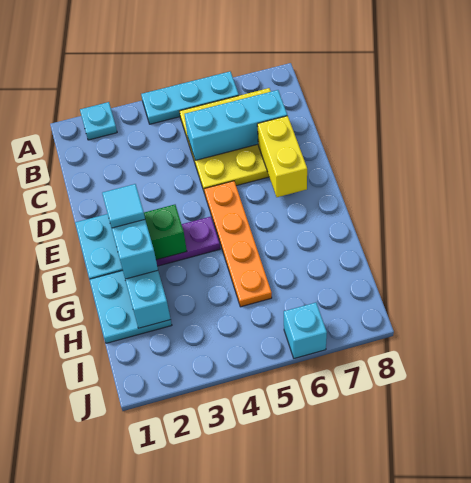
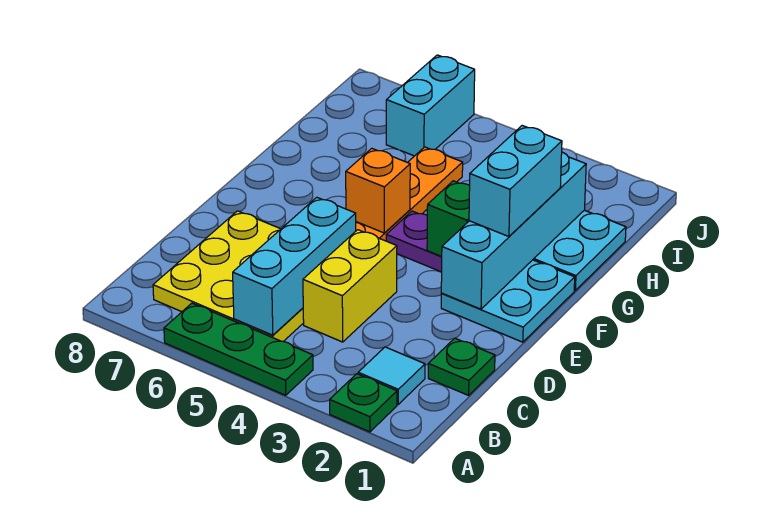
cyan plate A2 level 1 -> green plate A2 level 1
cyan plate A4:A6 level 1 -> green plate A4:A6 level 1
none -> green plate C1 level 1
cyan brick C5:C7 level 2 -> cyan brick B5:D5 level 2
yellow brick D7:E7 level 2 -> yellow brick C4:D4 level 1
cyan tile F2 level 4 -> cyan tile B2 level 1
none -> orange brick F5 level 2
cyan brick J6 level 1 -> cyan brick I6:J6 level 1

